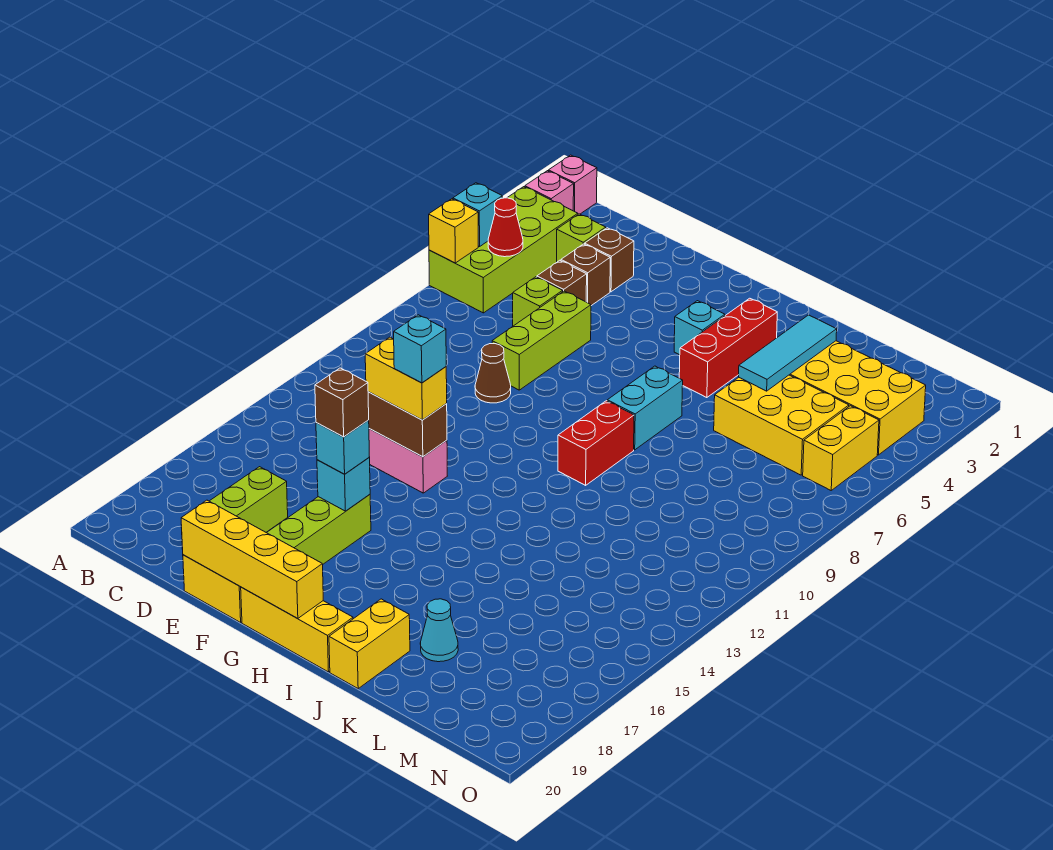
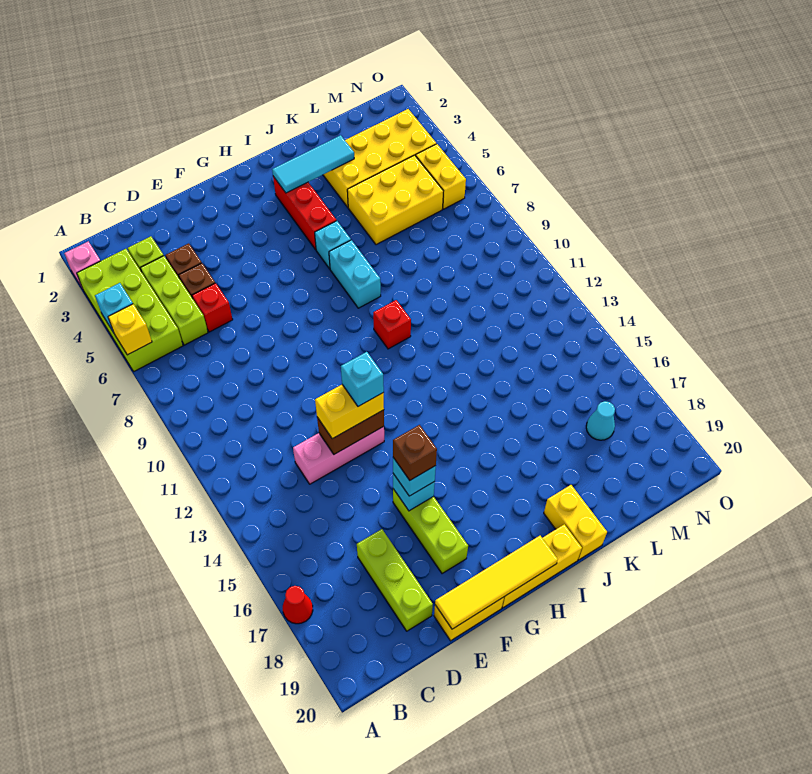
pink brick A1 level 1 -> none
red cone B5 level 2 -> red cone A17 level 1
brown brick D3 level 1 -> none
lime brick D6 level 1 -> red brick D6 level 1
lime brick E6:E8 level 1 -> lime brick C4:C6 level 1
brown cone E9 level 1 -> none
yellow brick E20:H20 level 2 -> yellow tile E20:H20 level 2
cyan brick H4 level 1 -> cyan brick I6 level 1
red brick I9:I10 level 1 -> red brick I10 level 1
cyan tile K3:K5 level 2 -> cyan tile I3:K3 level 2
cyan cone K18 level 1 -> cyan cone M17 level 1

